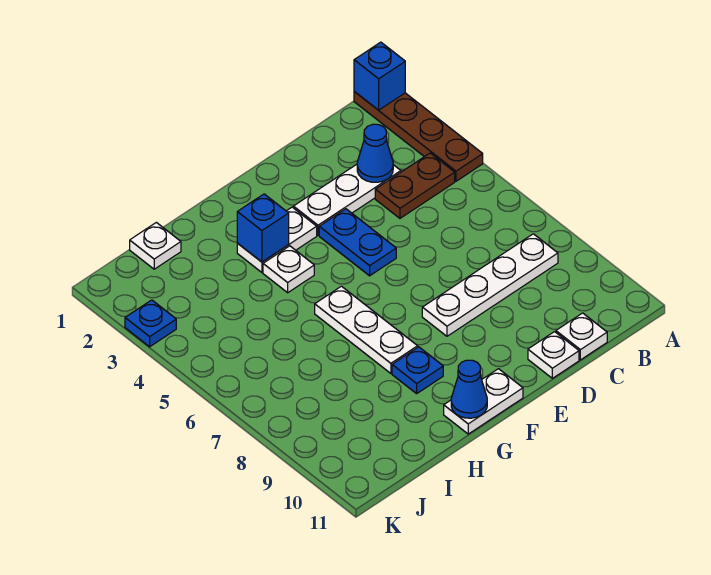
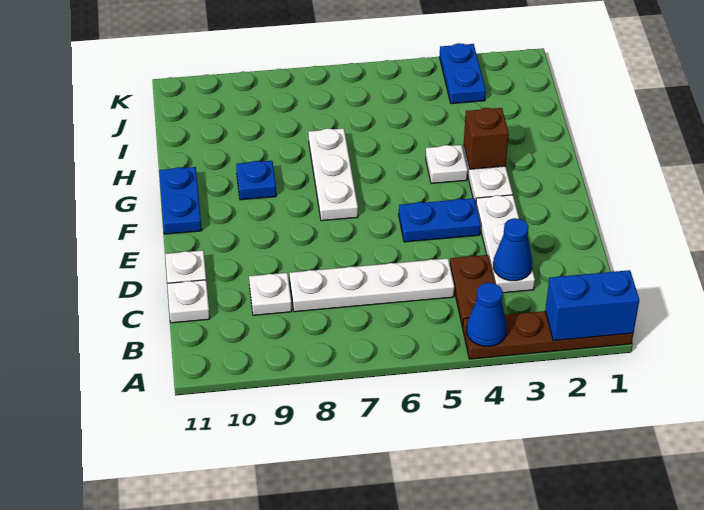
blue brick A1 level 2 -> blue brick A1:A2 level 2
white plate B8:E8 level 1 -> white plate C5:C8 level 1
white plate F11:G11 level 1 -> blue plate F11:G11 level 1
blue brick G3 level 2 -> brown brick G3 level 2
white plate G6:G8 level 1 -> white plate F7:H7 level 1
blue cone G11 level 2 -> blue cone A4 level 2
white plate I1 level 1 -> white plate C9 level 1
blue plate K3 level 1 -> blue plate J3:K3 level 1

